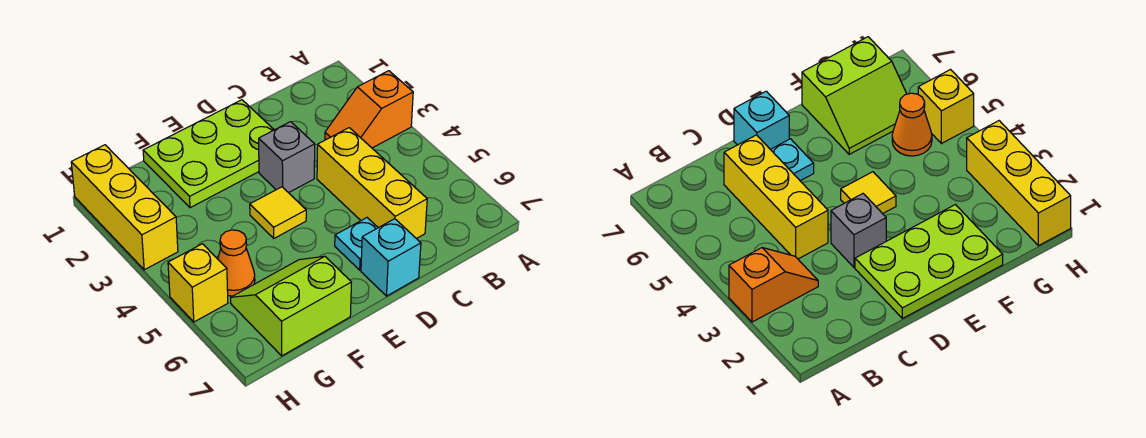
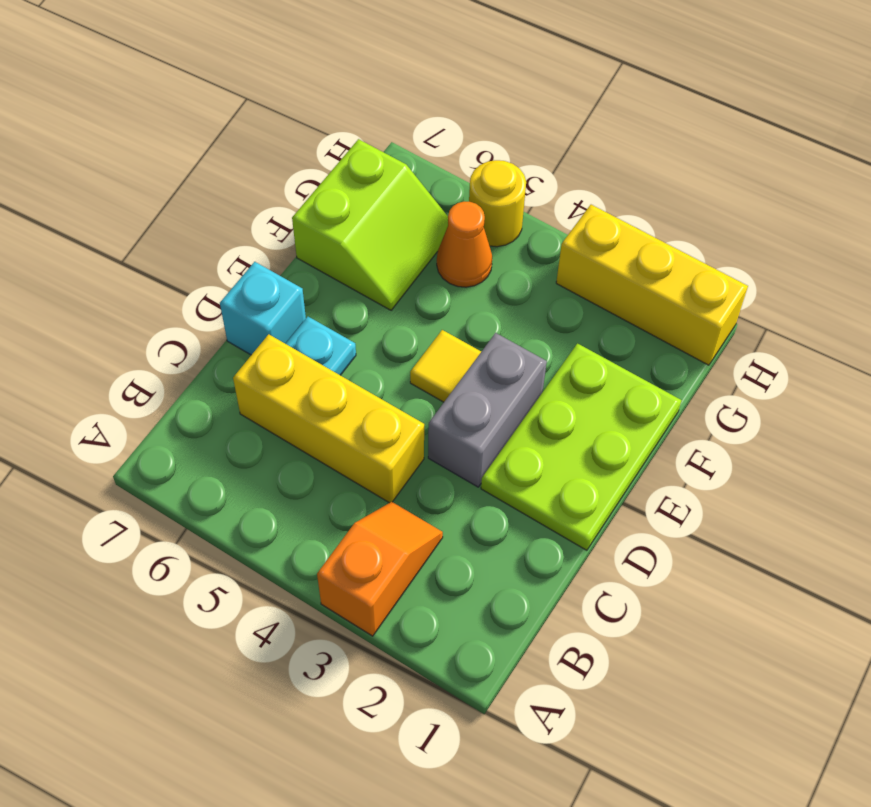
grey brick D3 level 1 -> grey brick D3:E3 level 1
yellow brick H5 level 1 -> yellow round brick H5 level 1

